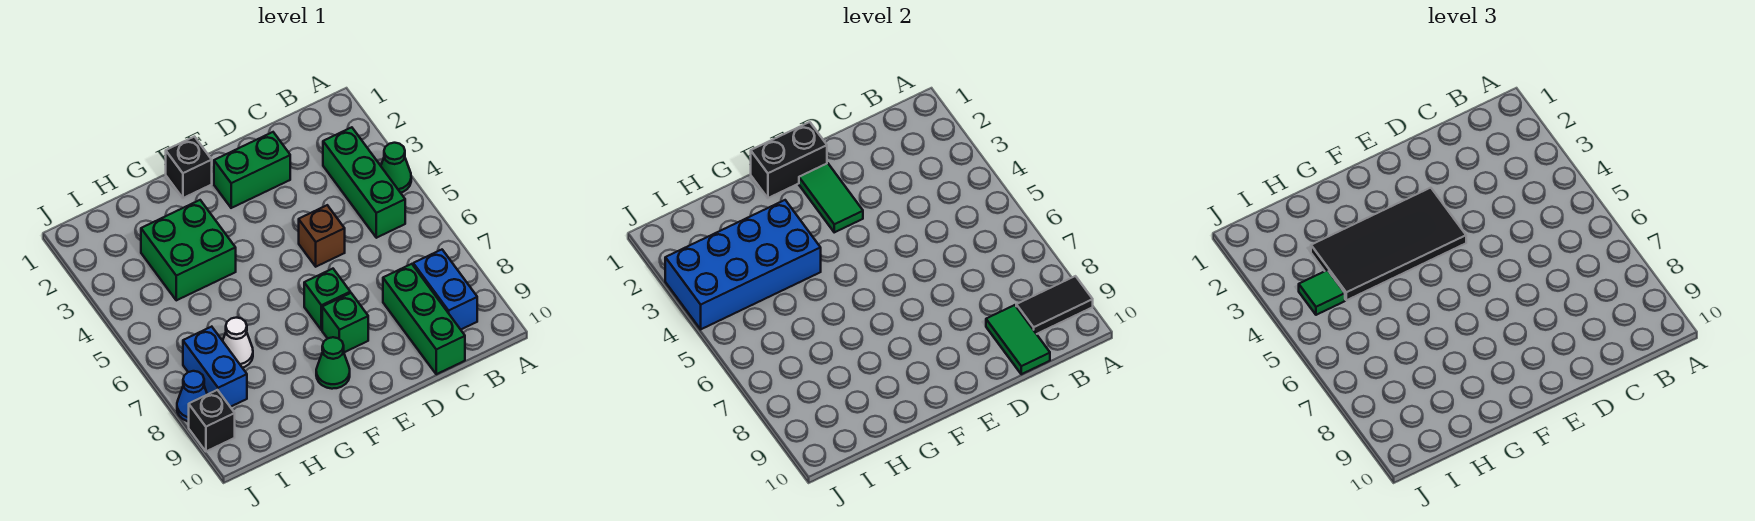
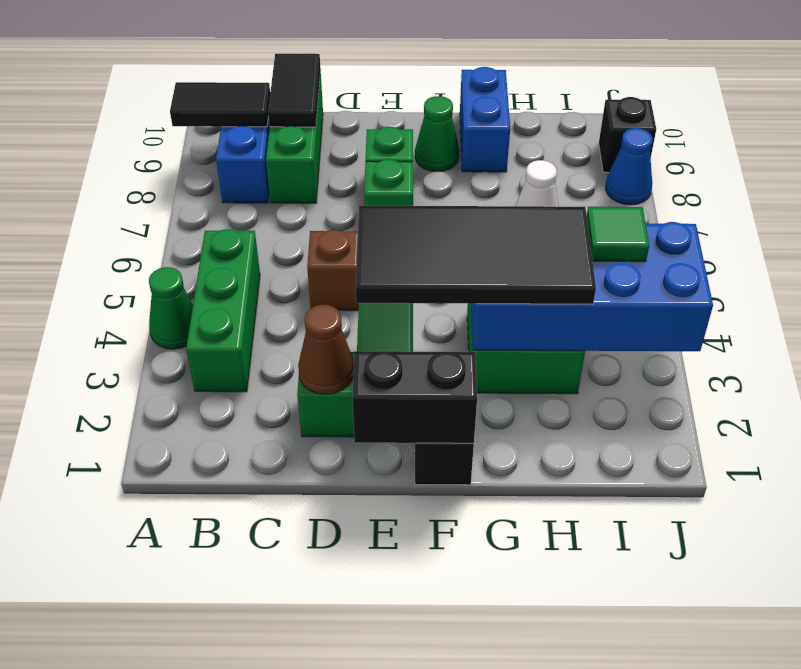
green tile C9:C10 level 2 -> black tile C9:C10 level 2
none -> brown cone D2 level 2
blue brick I7:I8 level 1 -> blue brick G9:G10 level 1

